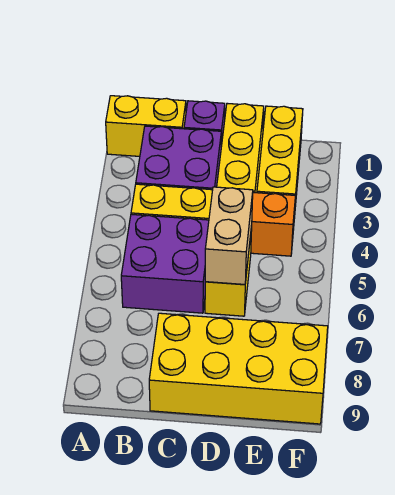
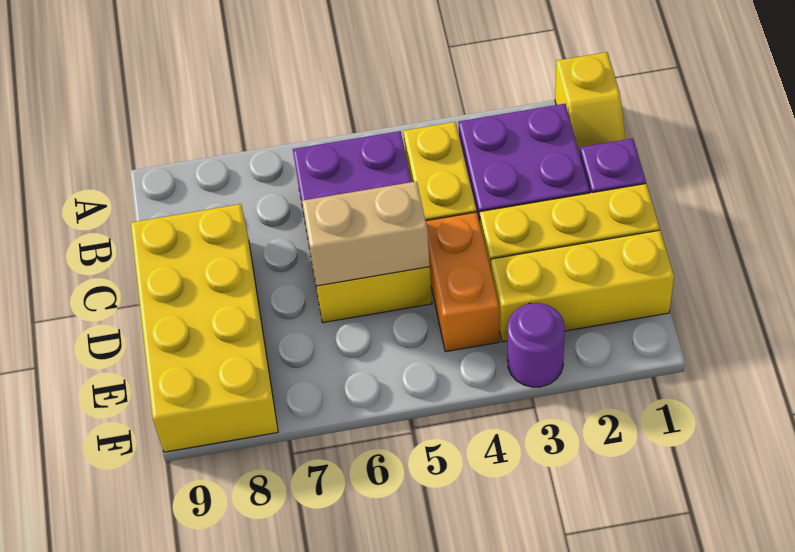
yellow brick A1:B1 level 1 -> yellow slope A1:B1 level 1 top A
none -> purple round brick F3 level 1

